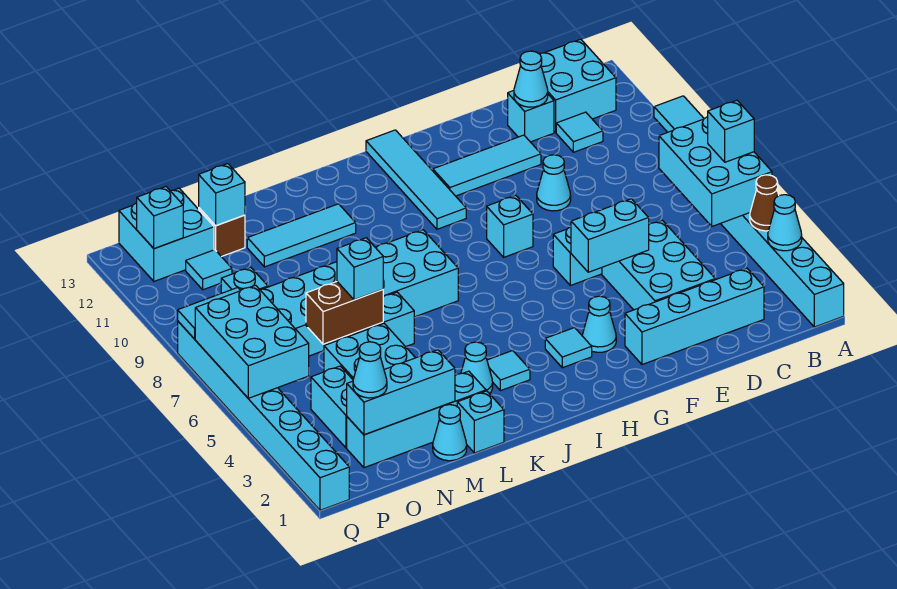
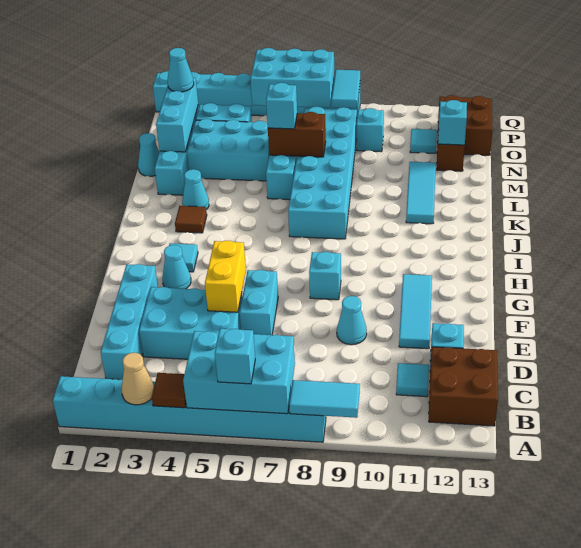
cyan cone A3 level 2 -> tan cone A3 level 2
brown cone A4 level 2 -> brown tile A4 level 2
cyan brick B12:C13 level 1 -> brown brick B12:C13 level 1
cyan cone D12 level 2 -> none
cyan brick E5:F5 level 2 -> yellow brick E5:F5 level 2
cyan tile H10:H13 level 1 -> none
cyan tile J3 level 1 -> brown tile J3 level 1
cyan brick L1 level 1 -> none
brown brick M6:N6 level 2 -> brown brick M6:M7 level 2
cyan brick O12:P13 level 1 -> brown brick O12:P13 level 1
cyan brick P12 level 2 -> none

